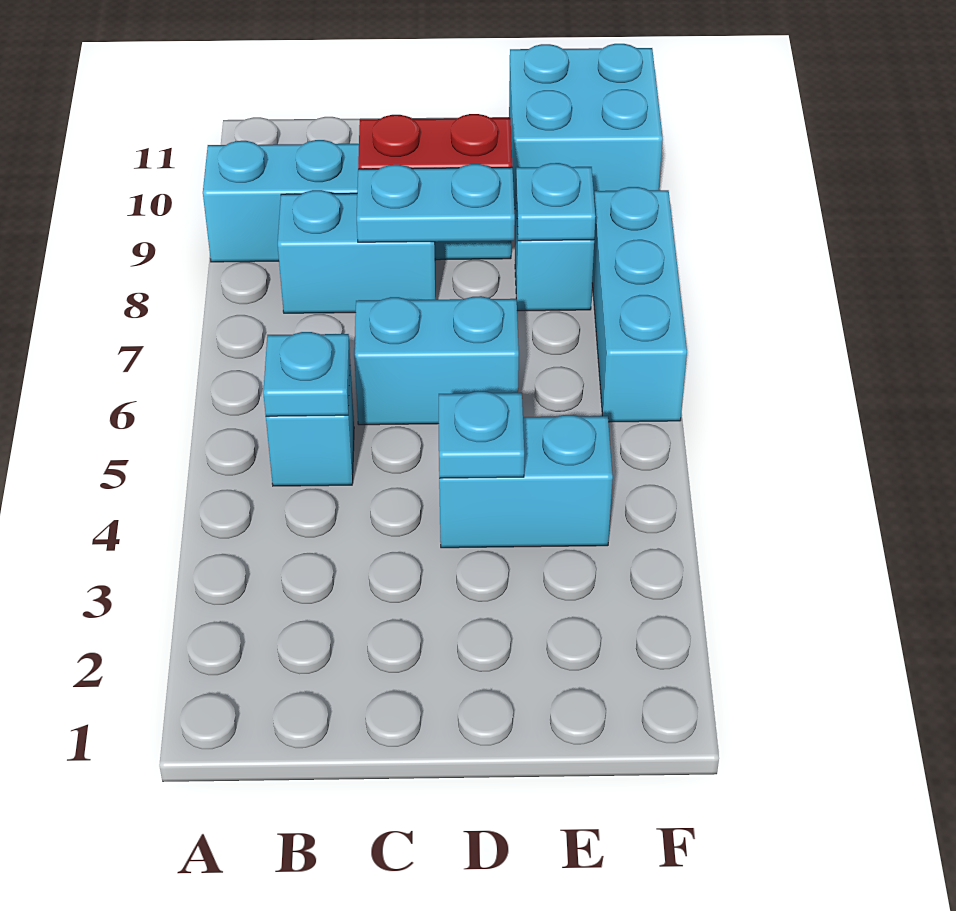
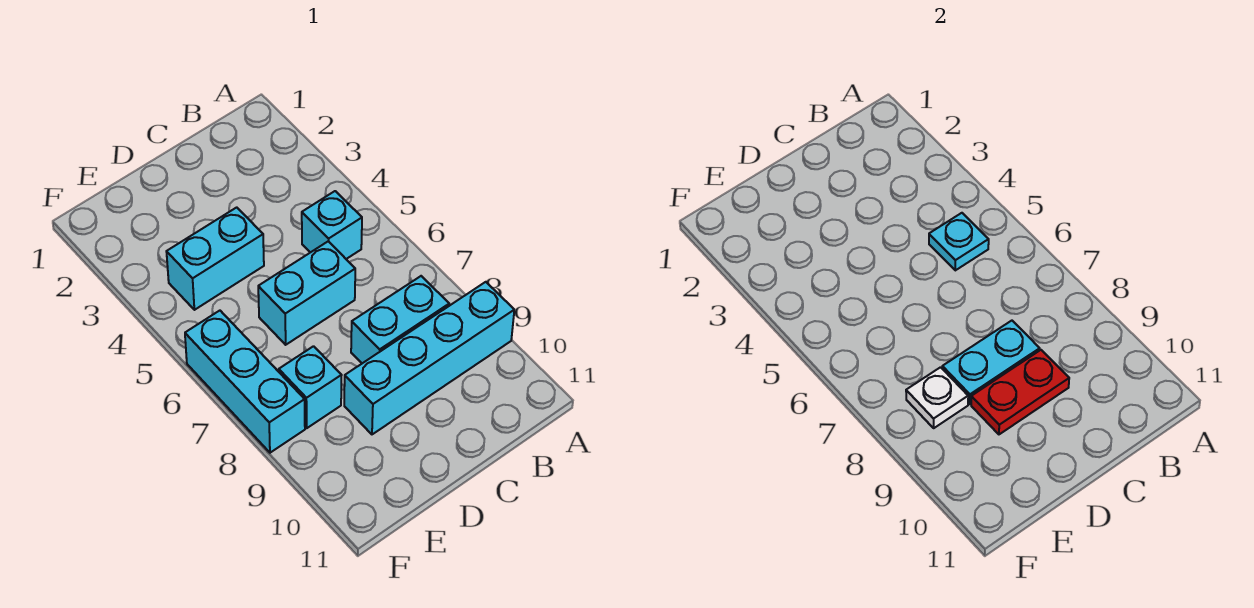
cyan plate D4 level 2 -> none
cyan plate E8 level 2 -> white plate E8 level 2
cyan brick E10:F11 level 1 -> none

